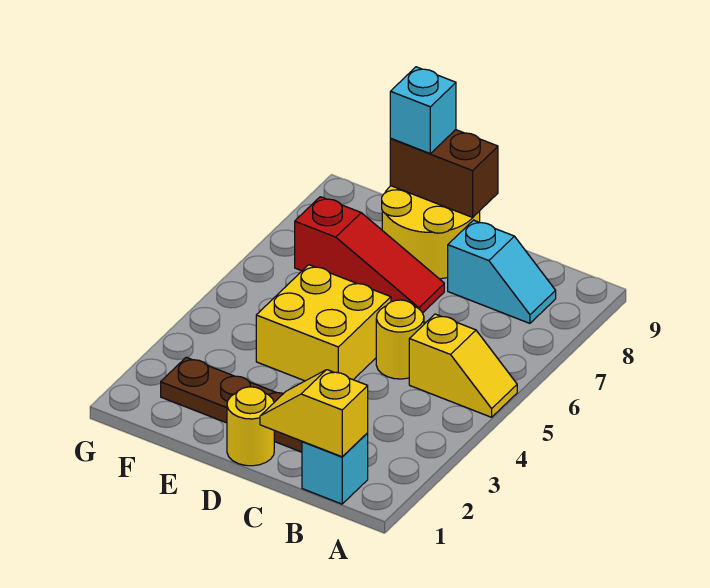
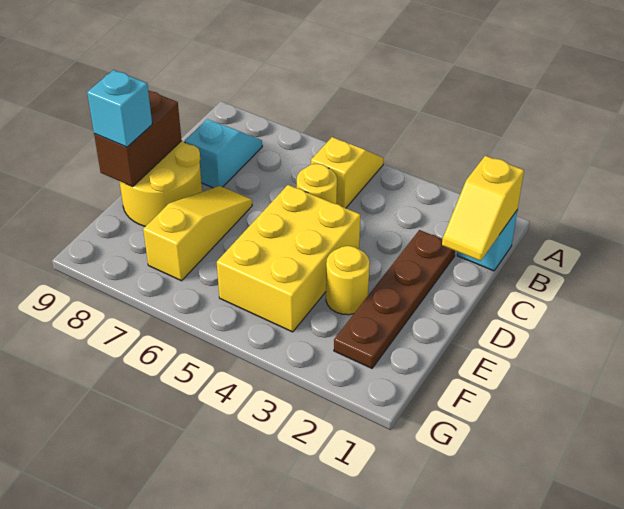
yellow round brick D1 level 1 -> yellow round brick E3 level 1
yellow brick D4:E5 level 1 -> yellow brick D4:F5 level 1
red slope D7:F7 level 1 top F -> yellow slope D7:F7 level 1 top F

